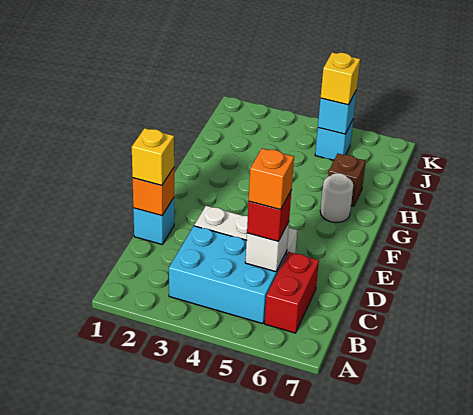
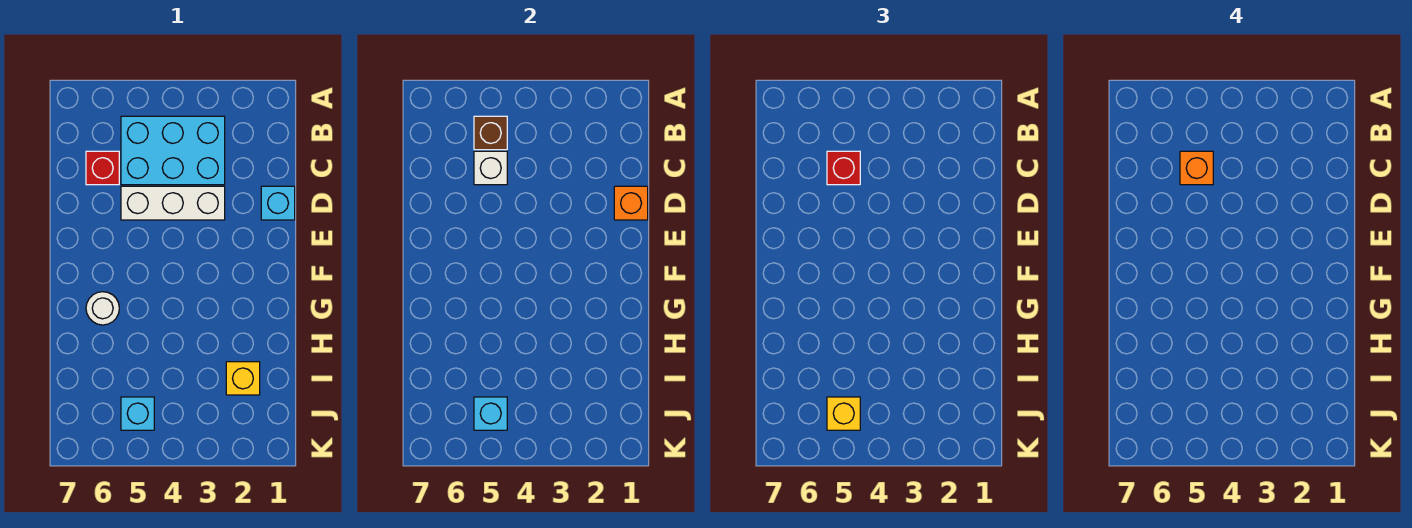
red brick B6:C6 level 1 -> red brick C6 level 1
yellow brick D1 level 3 -> yellow brick I2 level 1
brown brick H6 level 1 -> brown brick B5 level 2

